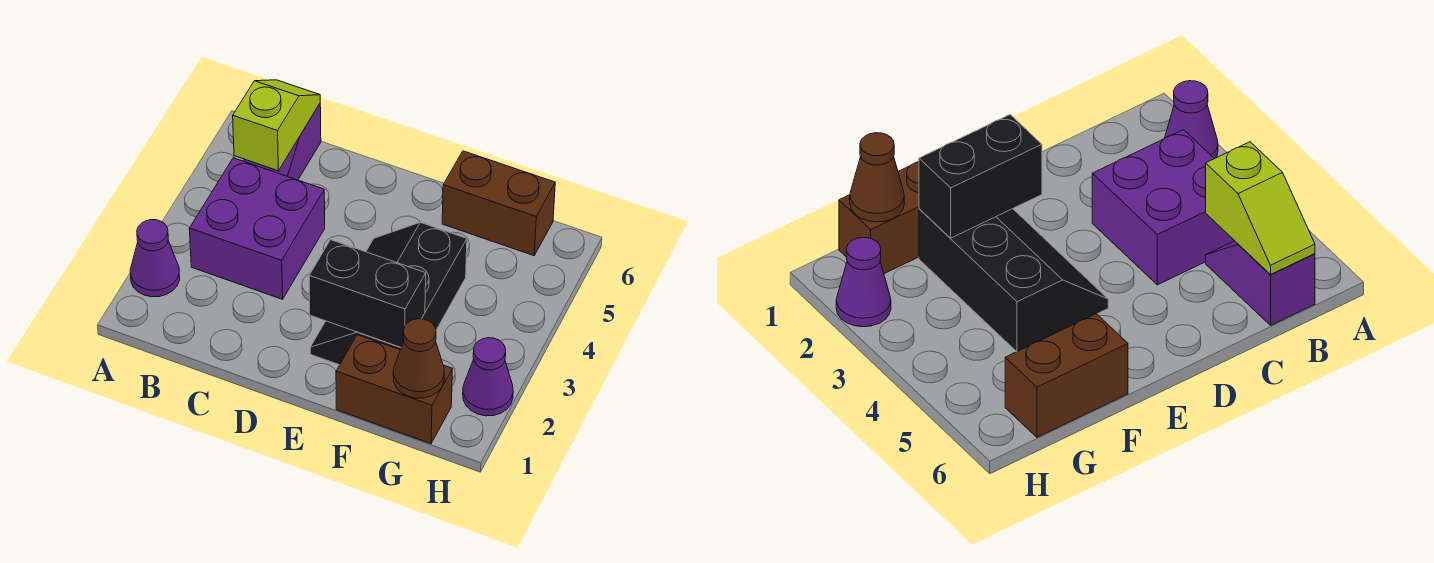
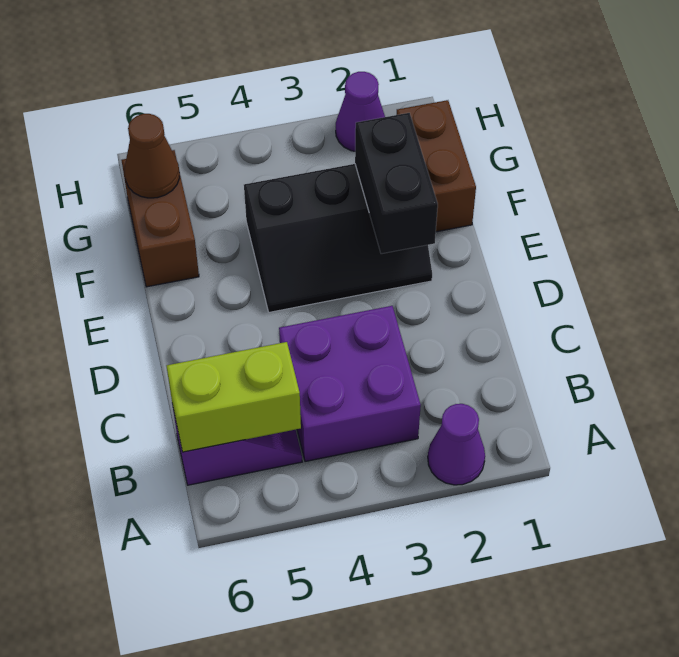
lime slope B5:B6 level 2 top 5 -> lime brick B5:B6 level 2
brown cone G1 level 2 -> brown cone G6 level 2

